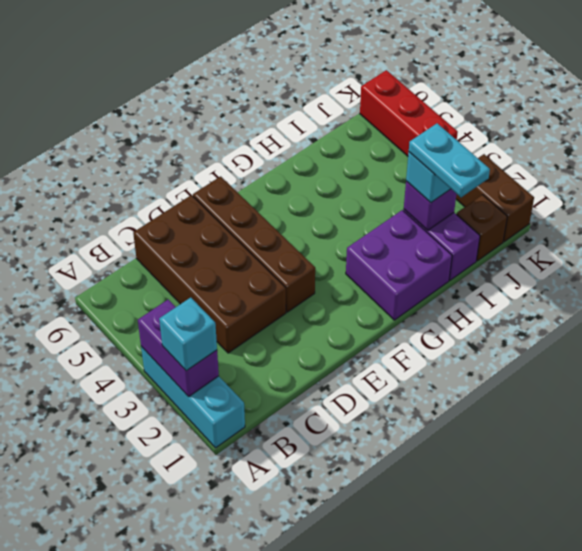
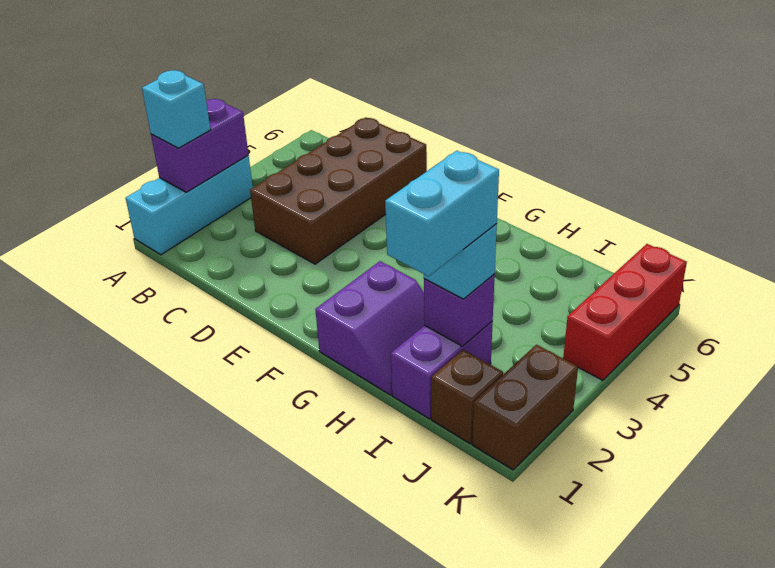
brown brick E3:E6 level 1 -> none
purple brick G1:H2 level 1 -> purple slope G1:H2 level 1 top G
cyan plate I1:I2 level 4 -> cyan brick I1:I2 level 4

